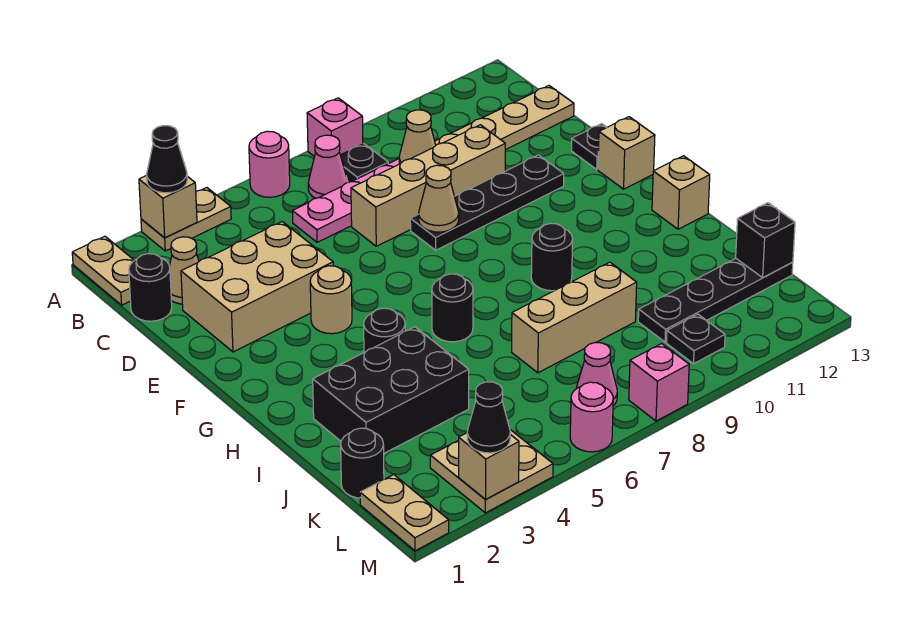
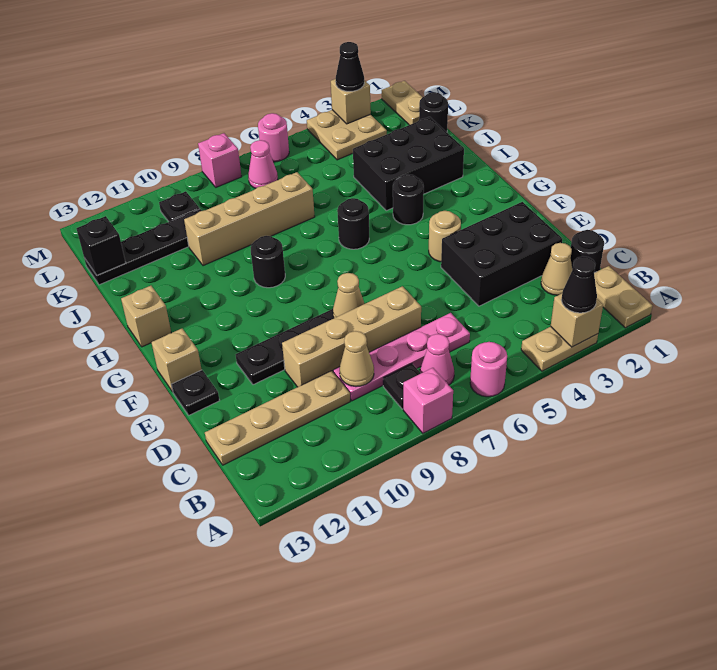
tan brick D2:E4 level 1 -> black brick D2:E4 level 1
tan brick J7:J9 level 1 -> tan brick J7:J10 level 1

